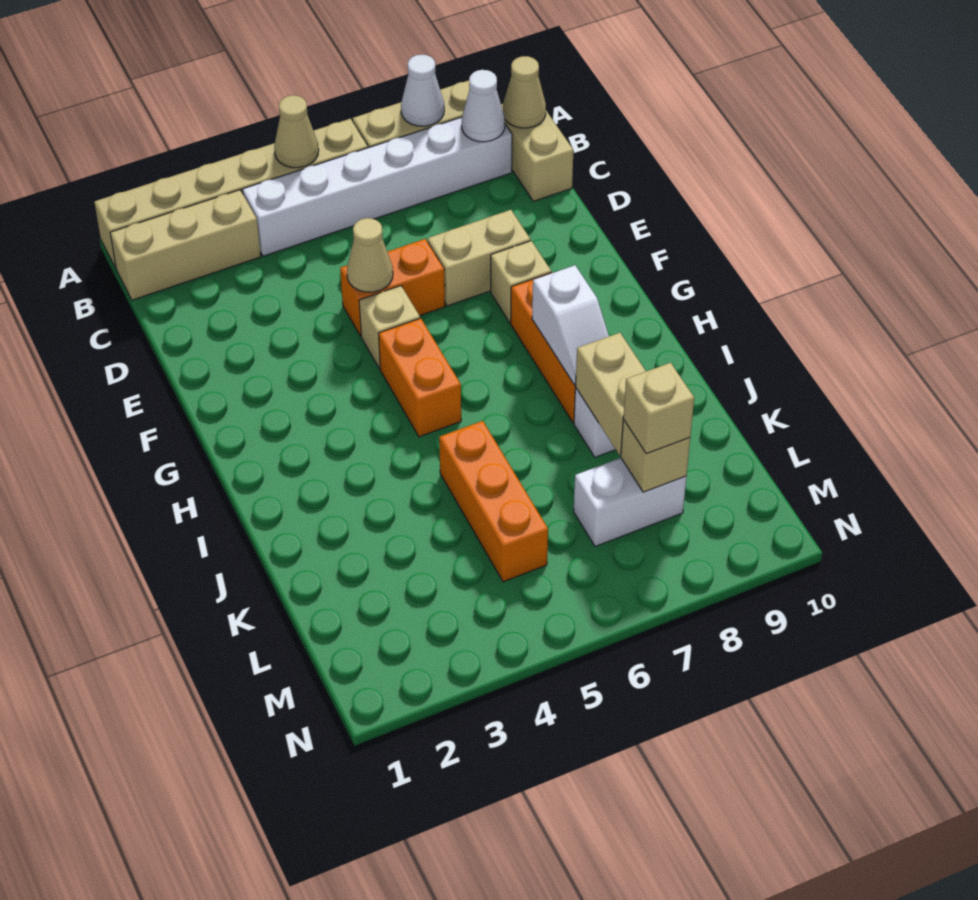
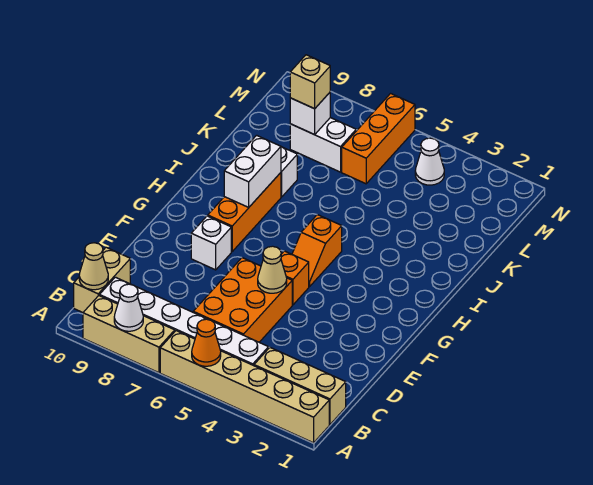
tan cone A5 level 2 -> orange cone A5 level 2
white cone B9 level 2 -> white cone M4 level 1
orange brick E5:E6 level 1 -> orange brick C5:E6 level 1
tan brick E7:E8 level 1 -> none
tan brick F5 level 1 -> orange brick F5 level 1
tan brick F8 level 1 -> white brick F8 level 1
orange brick G5:H5 level 1 -> orange slope G5:H5 level 1 top H
white slope H8:I8 level 2 top H -> white brick H8:I8 level 2
orange brick J5:L5 level 1 -> orange brick L6:N6 level 1
tan brick J8:K8 level 2 -> none
tan brick L8 level 2 -> white brick L8 level 2

